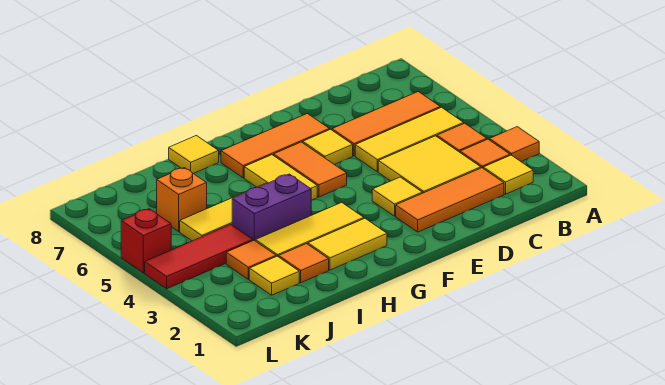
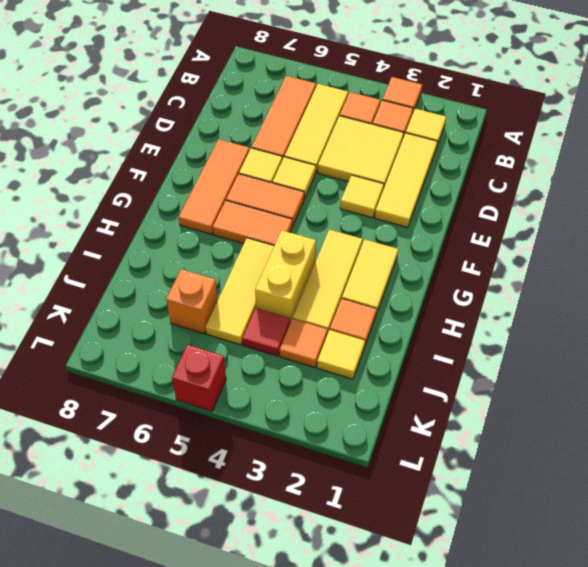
orange tile C2:E2 level 1 -> yellow tile C2:E2 level 1
yellow tile G5:G6 level 1 -> orange tile G5:G6 level 1
purple brick H4:I4 level 1 -> yellow brick H4:I4 level 1
yellow tile H8 level 1 -> yellow tile E5 level 1
red tile J4:L4 level 1 -> red tile J4 level 1

